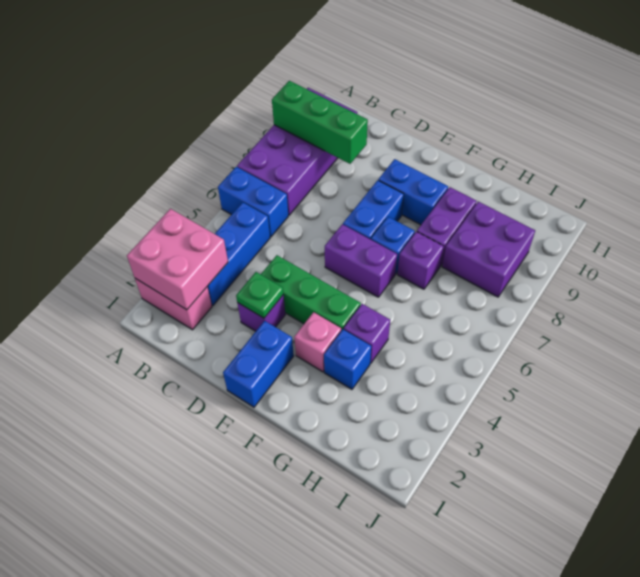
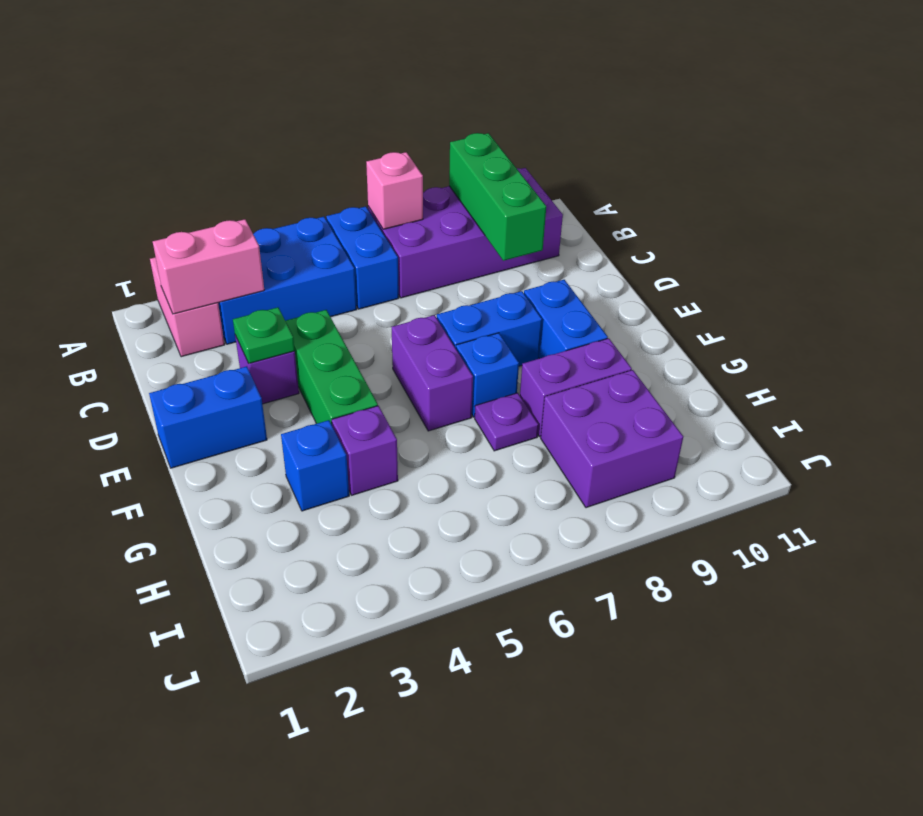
pink brick A2:B3 level 2 -> pink brick B2:B3 level 2
blue brick B3:B5 level 1 -> blue brick A3:B5 level 1
pink brick F3 level 1 -> pink brick A7 level 2
purple brick G7 level 1 -> purple plate G7 level 1

